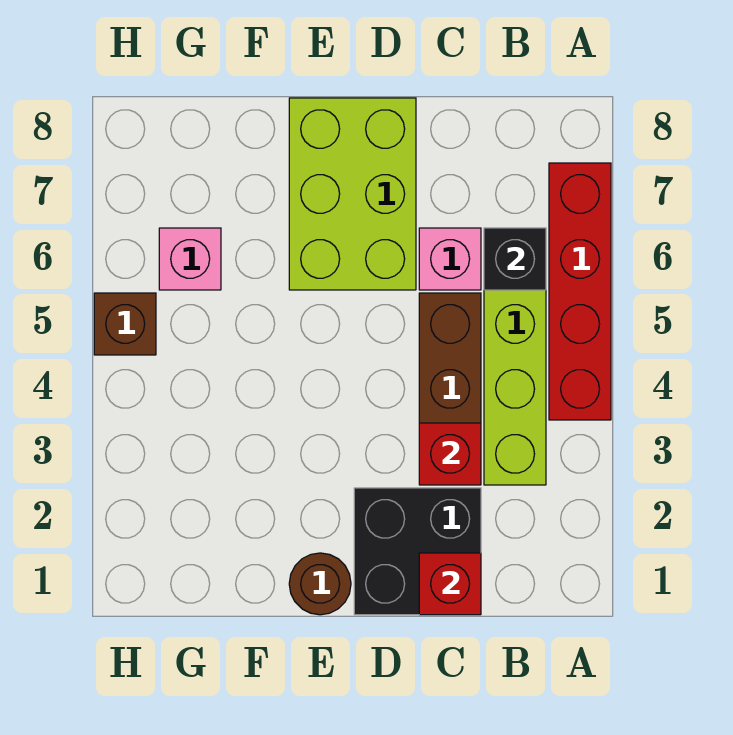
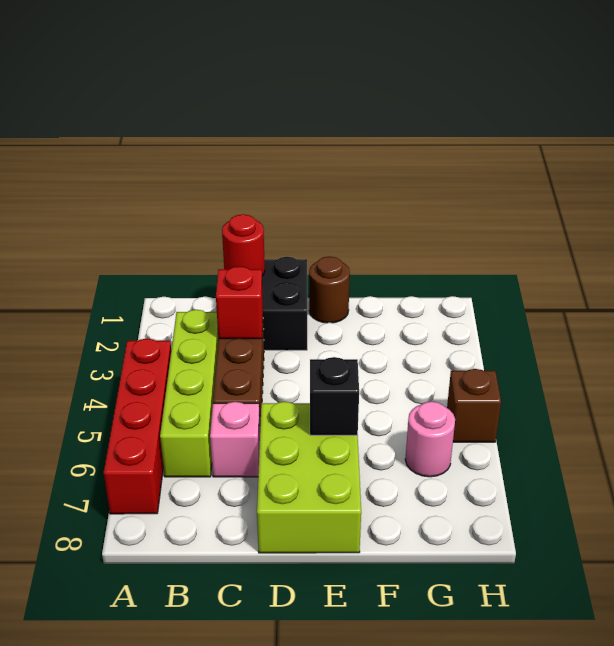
black brick B6 level 2 -> black brick E6 level 2
red brick C1 level 2 -> red round brick C1 level 2
pink brick G6 level 1 -> pink round brick G6 level 1

